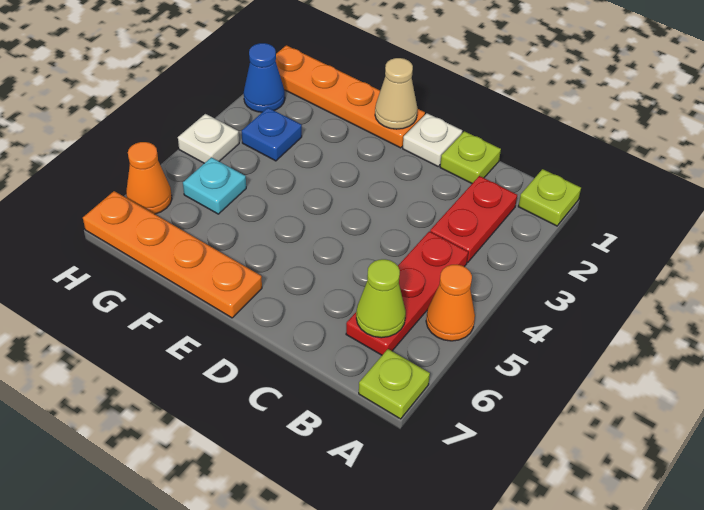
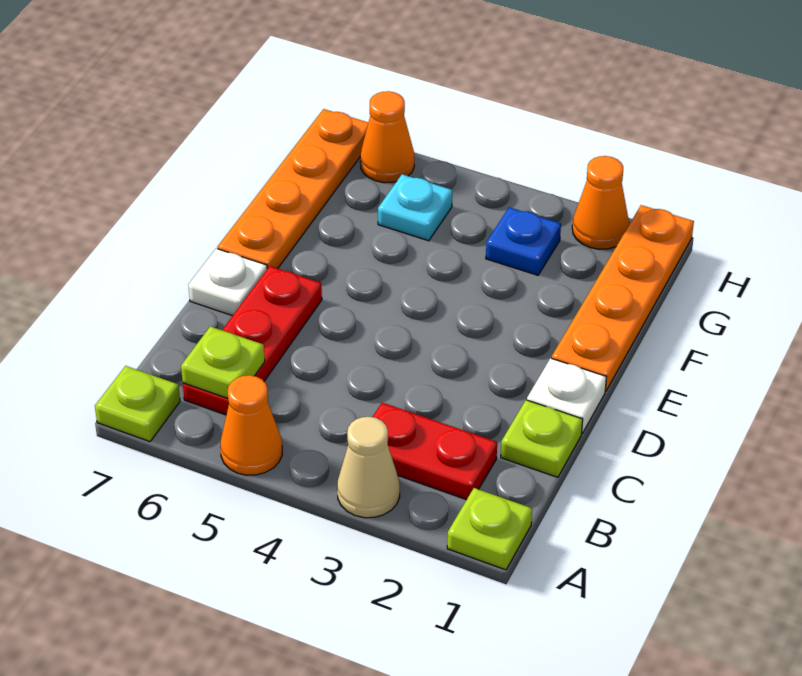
red plate B4:B6 level 1 -> red plate B6:D6 level 1
lime cone B6 level 2 -> lime plate B6 level 2
tan cone E1 level 2 -> tan cone A3 level 1
blue cone H2 level 1 -> orange cone H2 level 1
white plate H4 level 1 -> white plate D7 level 1

